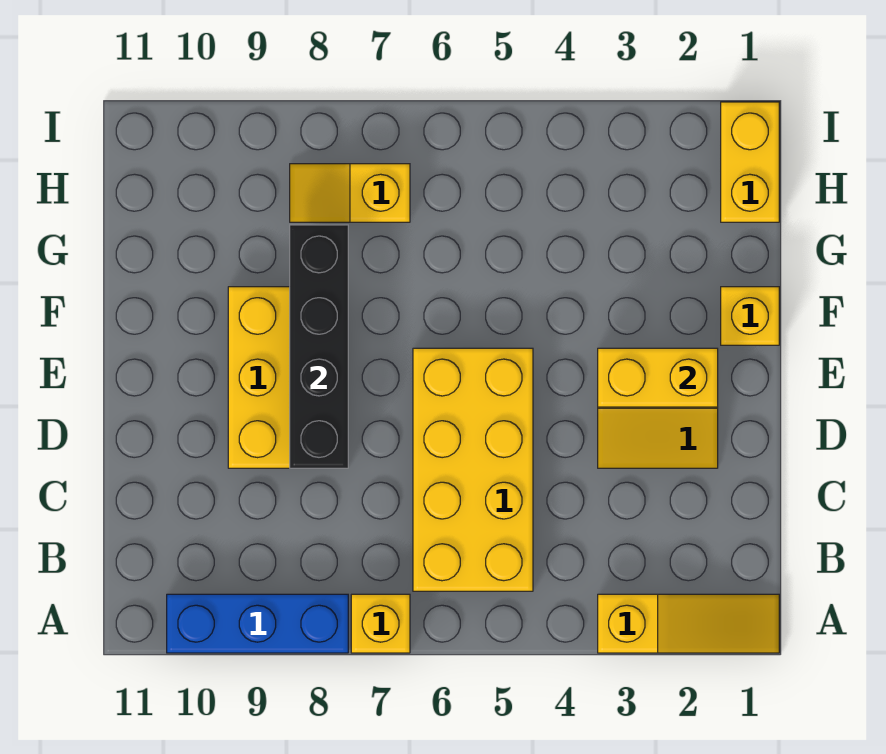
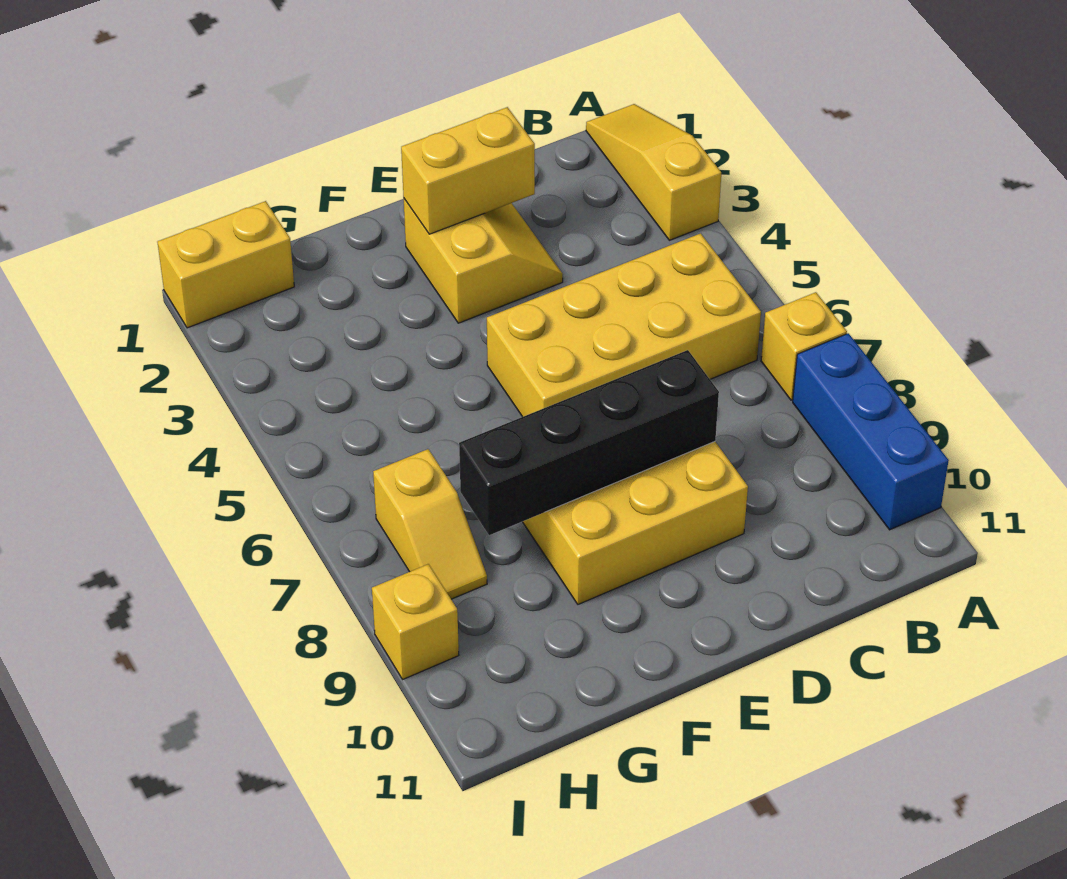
yellow brick E2:E3 level 2 -> yellow brick D2:E2 level 2
yellow brick F1 level 1 -> yellow brick I9 level 1

